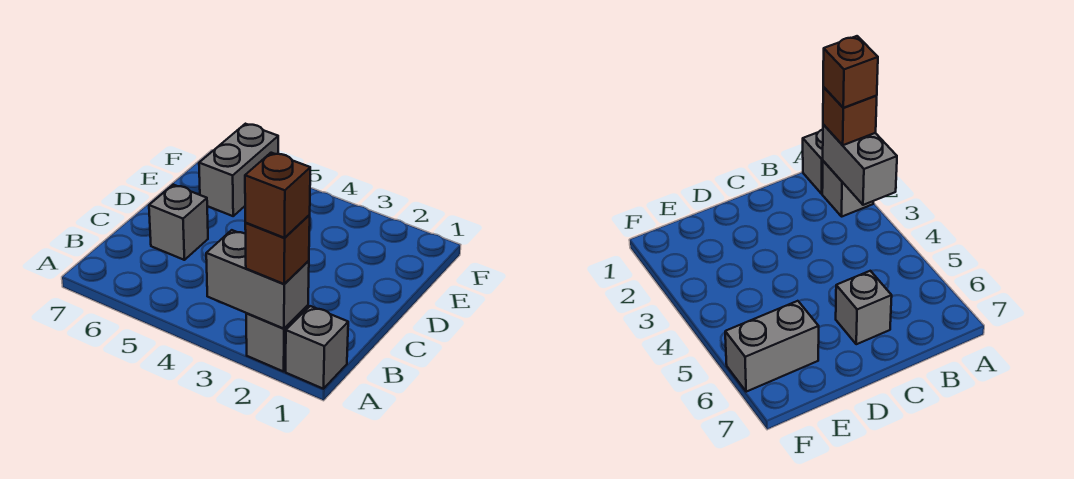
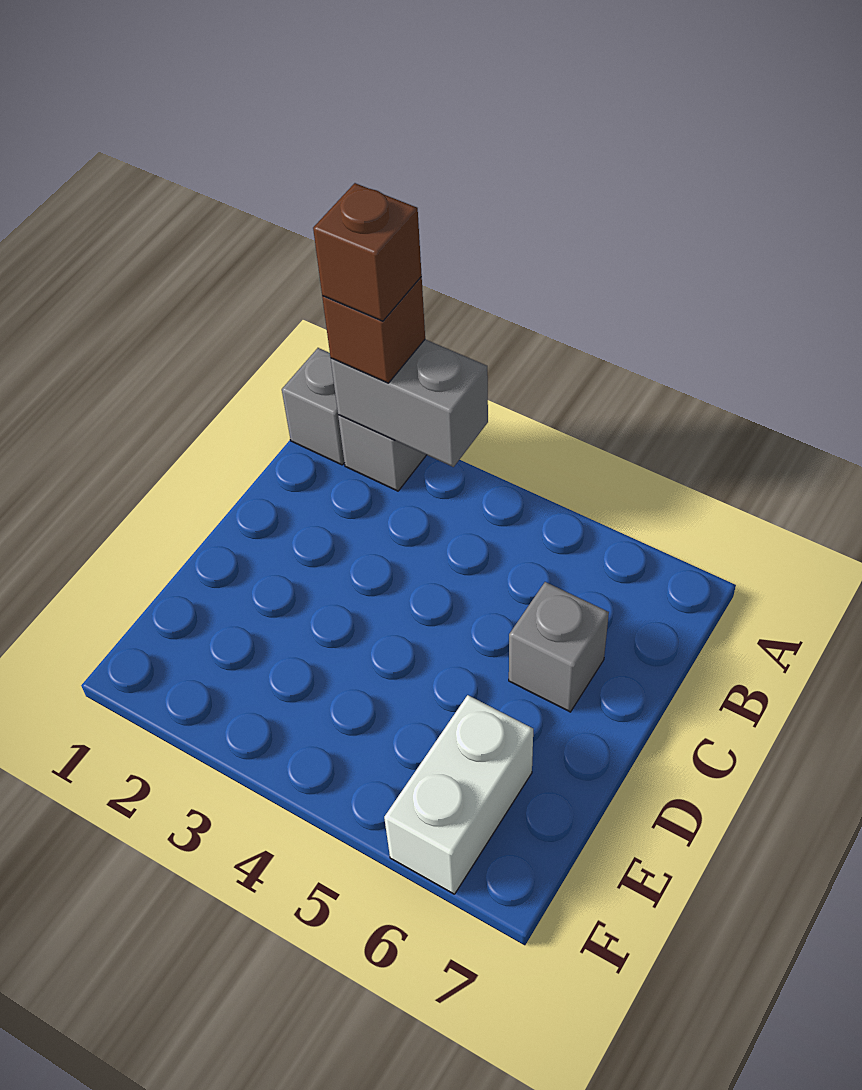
grey brick E6:F6 level 1 -> white brick E6:F6 level 1

